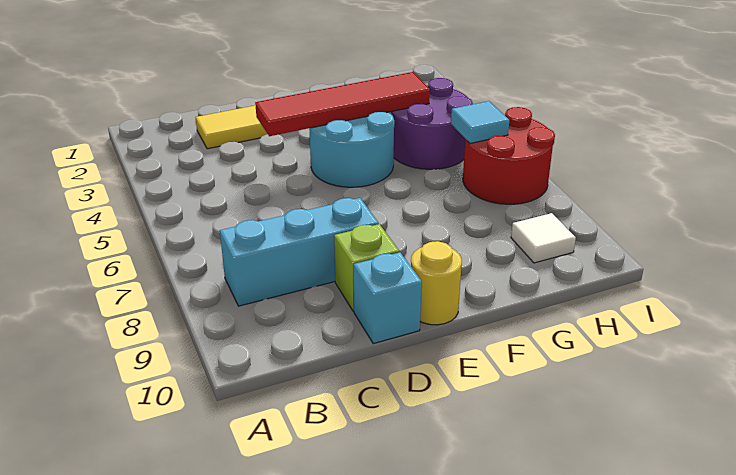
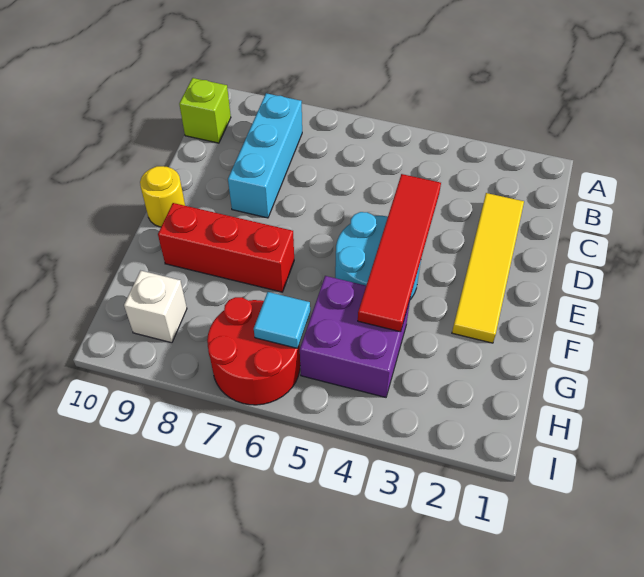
lime brick D9 level 1 -> lime brick B10 level 1
cyan brick D10 level 1 -> none
none -> red brick F7:F9 level 1
purple round brick G4:H5 level 1 -> purple brick G4:H5 level 1
white tile H9 level 1 -> white brick H9 level 1

